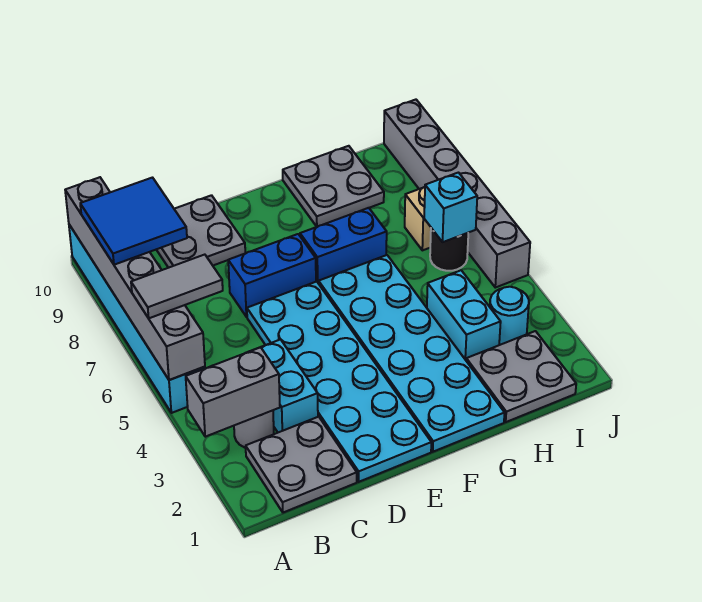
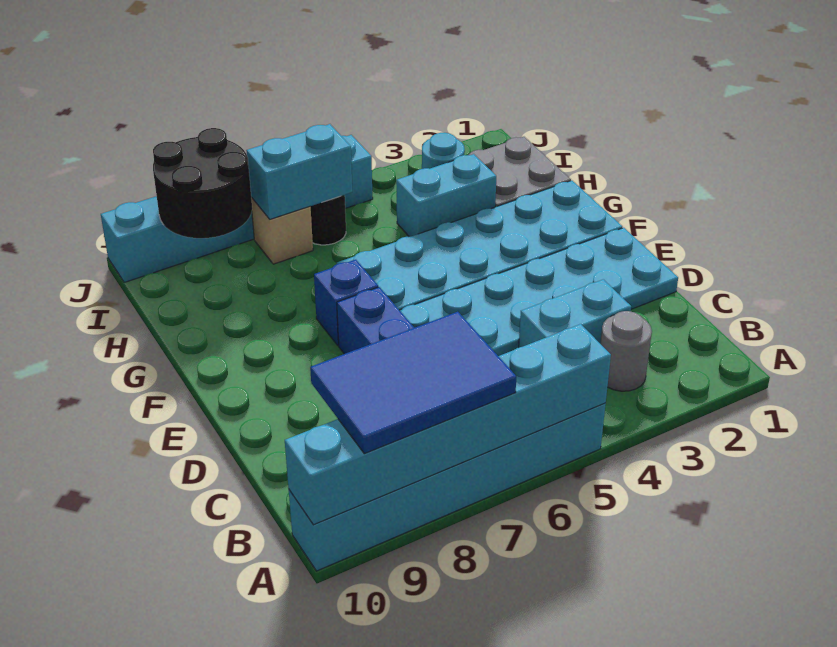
grey brick A3:B3 level 2 -> none
grey brick A5:A10 level 2 -> cyan brick A5:A10 level 2
grey tile A6:B6 level 3 -> none
blue tile A8:B9 level 3 -> blue tile A7:B9 level 3
grey plate B1:C2 level 1 -> none
grey plate C9:D10 level 1 -> none
blue brick F7:G7 level 1 -> blue brick F7 level 1
grey plate G9:H10 level 1 -> none
cyan brick I6 level 2 -> cyan brick I6:I7 level 2
none -> black round brick I8:J9 level 2
grey brick J5:J10 level 1 -> cyan brick J5:J10 level 1

